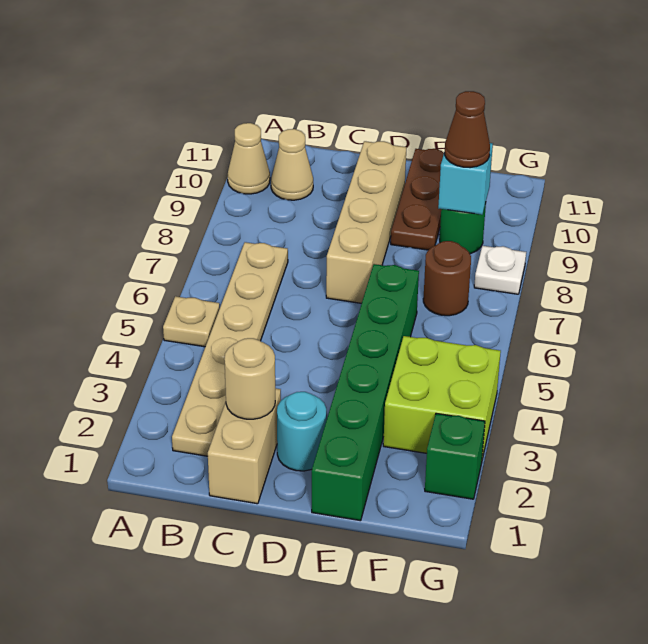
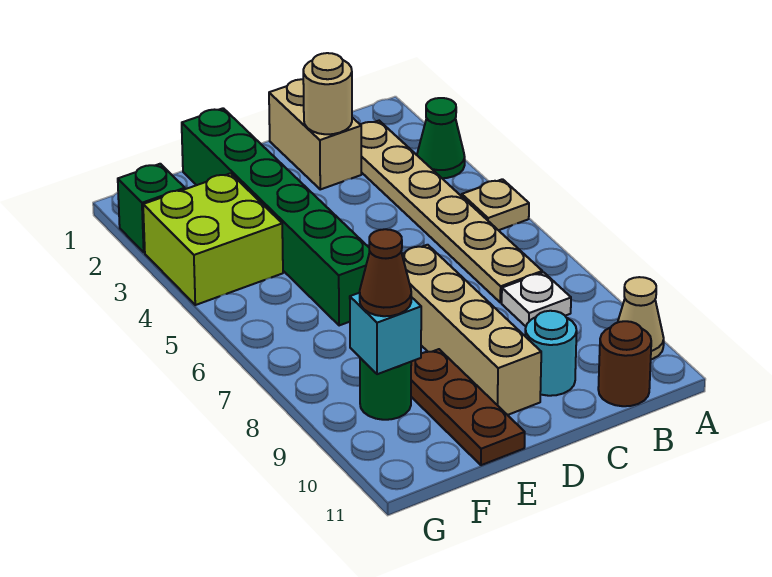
none -> green cone A3 level 1
tan cone B10 level 1 -> none
cyan round brick D2 level 1 -> cyan round brick C10 level 1
brown round brick F7 level 1 -> brown round brick B11 level 1
white plate G8 level 1 -> white plate B8 level 1

